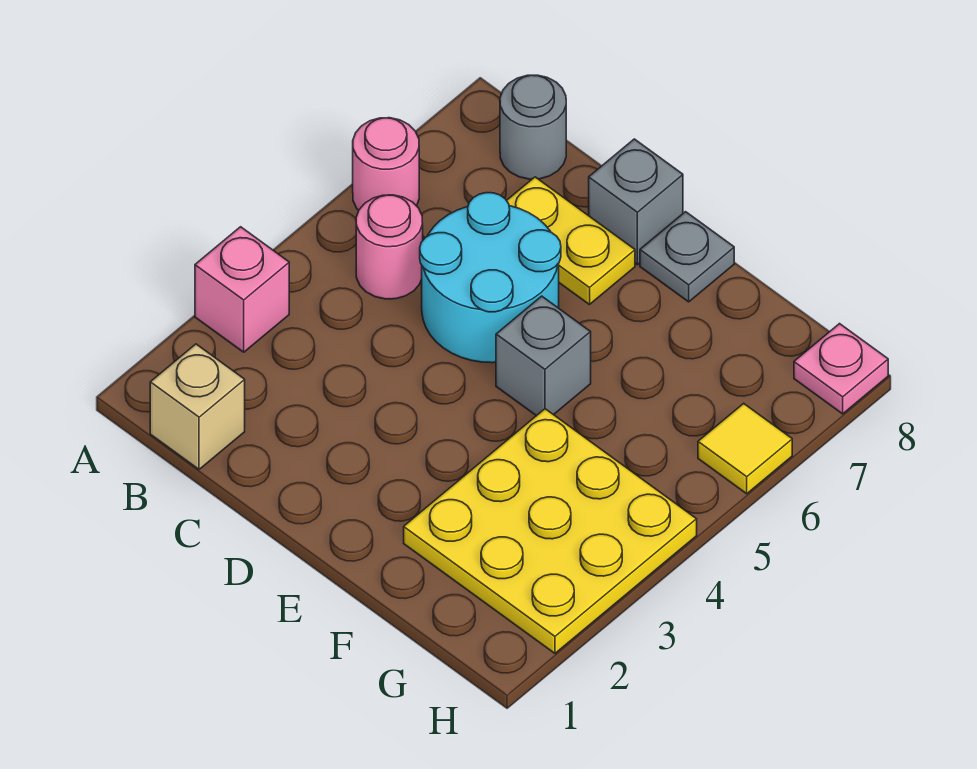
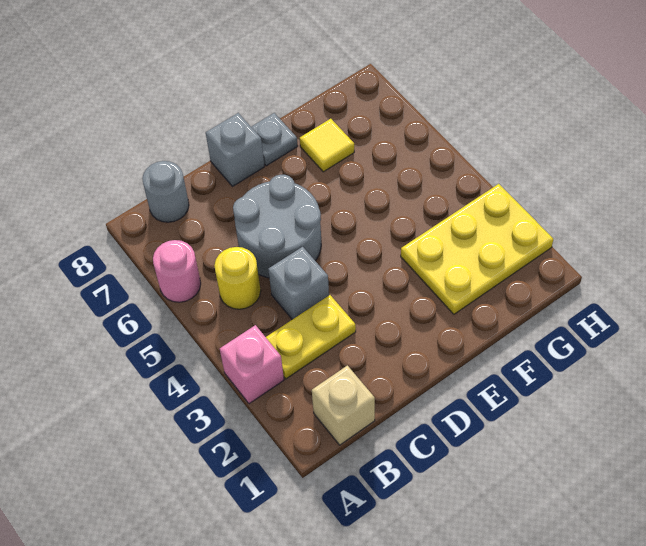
pink round brick B5 level 1 -> yellow round brick B5 level 1
cyan round brick C5:D6 level 1 -> grey round brick C5:D6 level 1
yellow plate C7:D7 level 1 -> yellow plate B3:C3 level 1
grey brick E5 level 1 -> grey brick C4 level 1
yellow plate F2:H4 level 1 -> yellow plate F2:H3 level 1
yellow tile H6 level 1 -> yellow tile F7 level 1
pink plate H8 level 1 -> none

